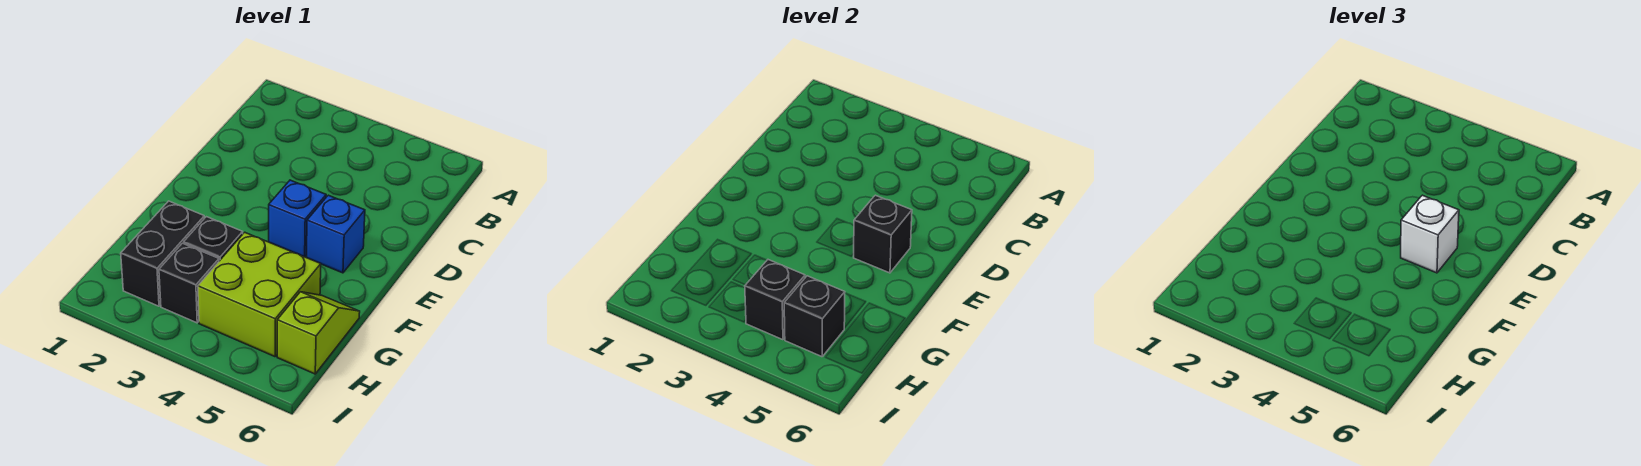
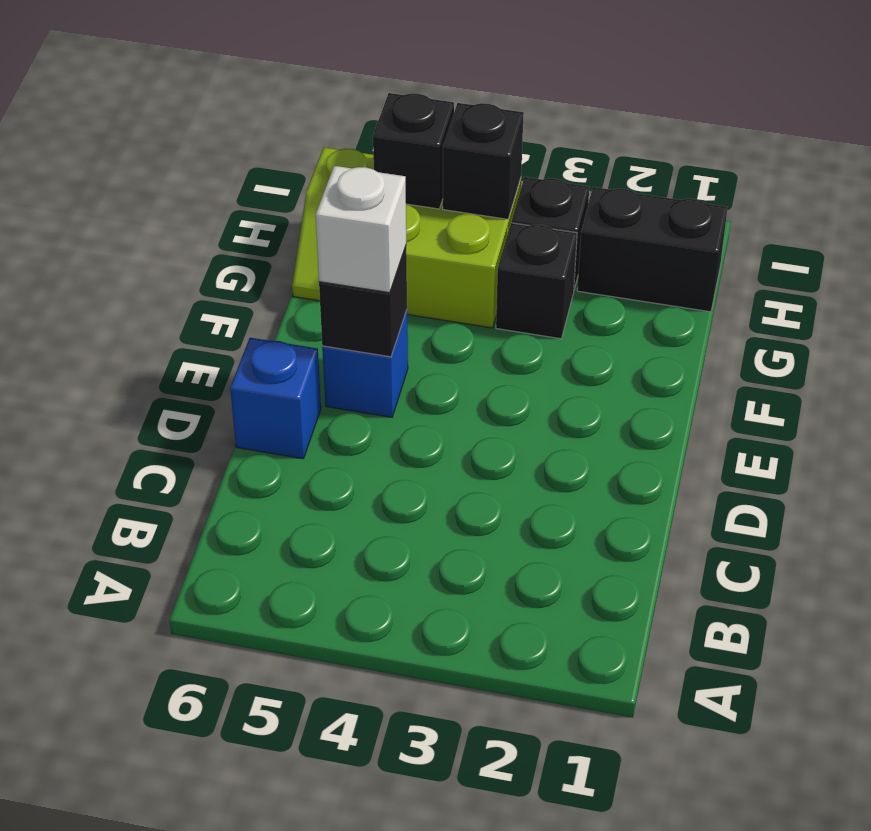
blue brick E4 level 1 -> blue brick D6 level 1
black brick G2:H2 level 1 -> black brick H1:H2 level 1

